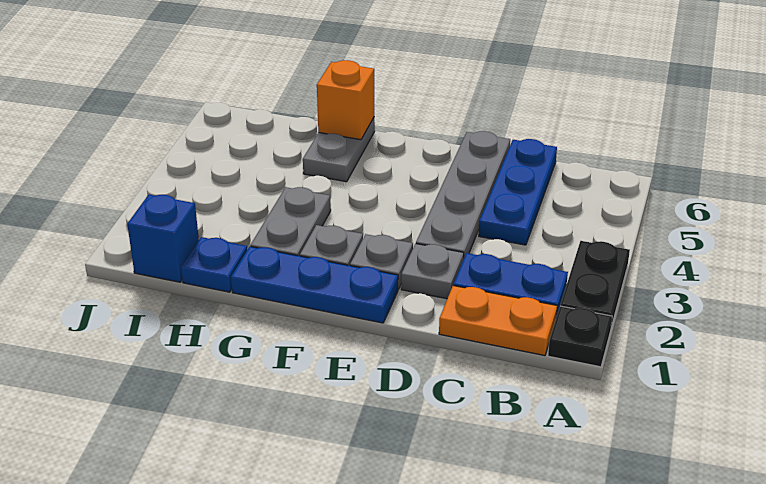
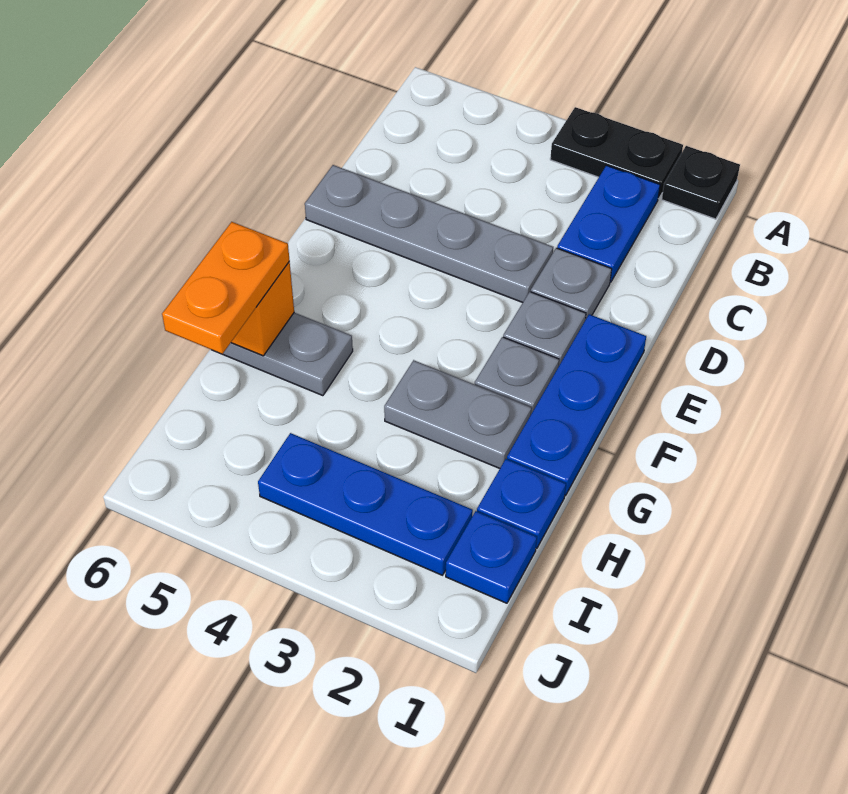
orange plate B1:C1 level 1 -> orange plate G6:H6 level 3
blue plate C4:C6 level 1 -> blue plate I2:I4 level 1
blue brick I1 level 1 -> blue plate I1 level 1

